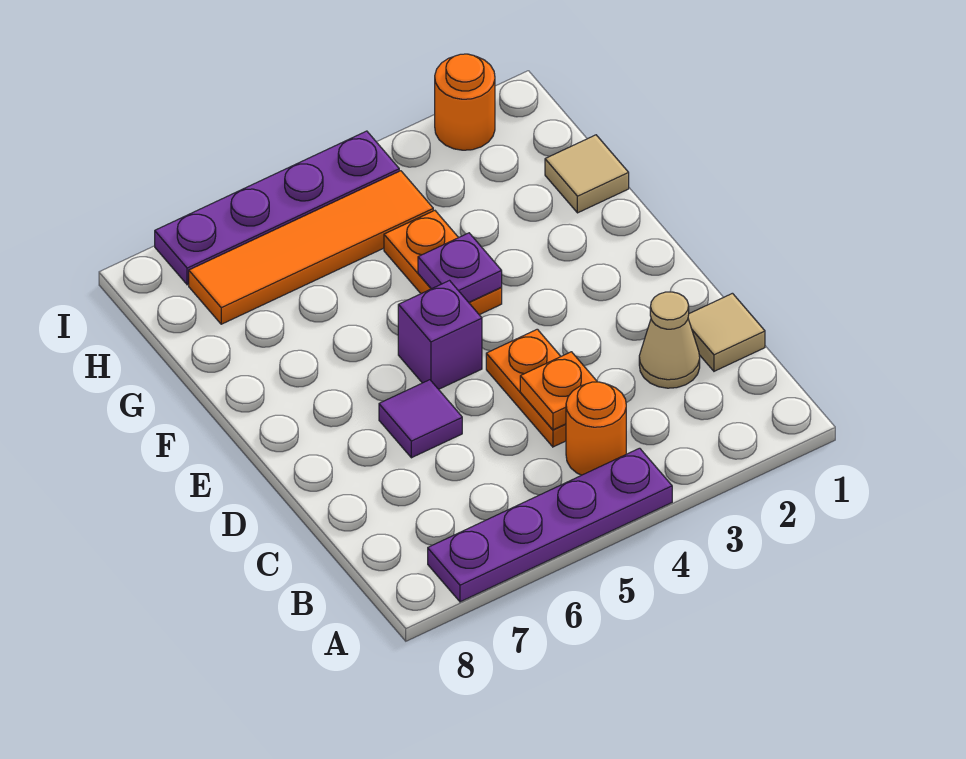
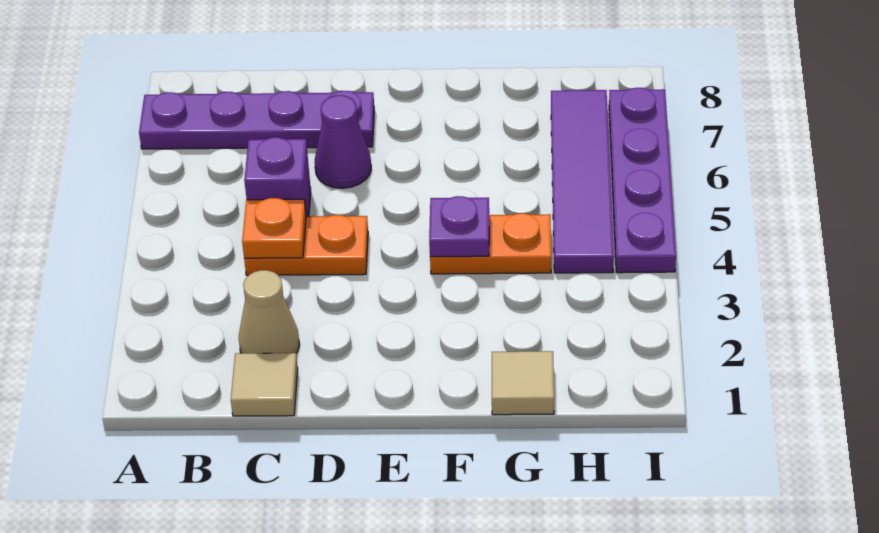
purple plate A4:A7 level 1 -> purple plate A7:D7 level 1
orange round brick B4 level 1 -> none
purple tile D6 level 1 -> purple cone D6 level 1
purple brick E5 level 1 -> purple brick C5 level 1
orange tile H4:H7 level 1 -> purple tile H4:H7 level 1
orange round brick I2 level 1 -> none

